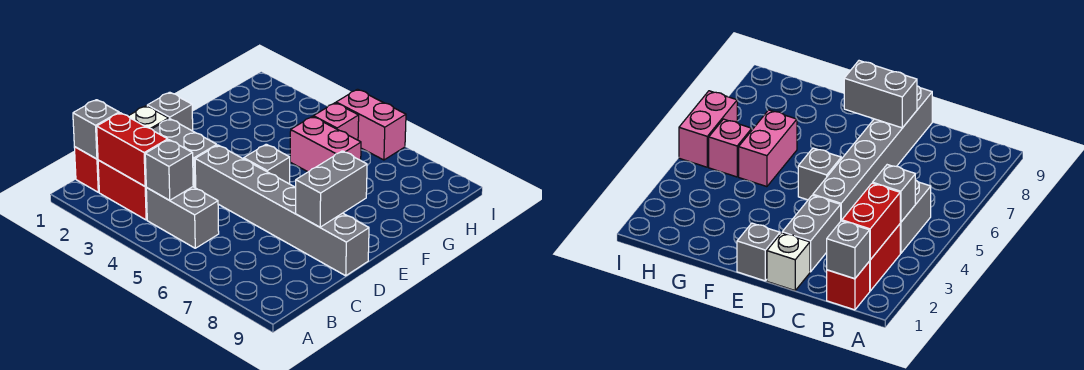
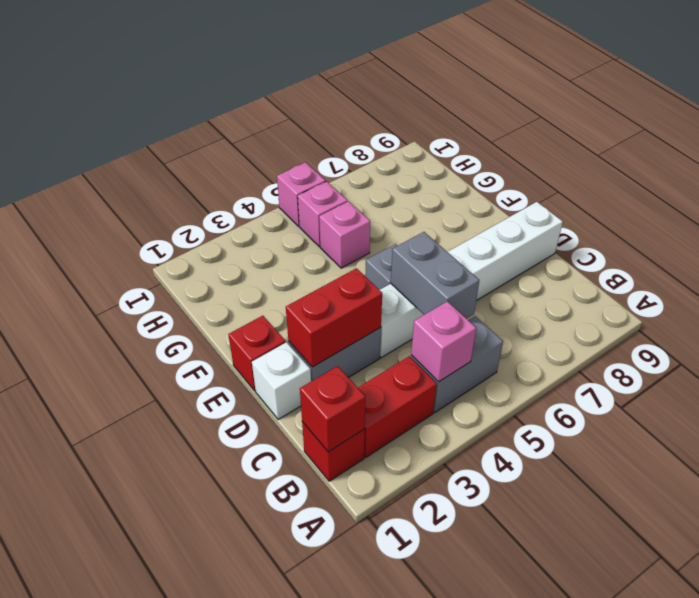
grey brick B1 level 2 -> red brick B1 level 2
red brick B2:B3 level 2 -> red brick D2:D3 level 2
grey brick B4 level 2 -> pink brick B4 level 2
grey brick D4:D9 level 1 -> white brick D4:D9 level 1
grey brick D8:E8 level 2 -> grey brick C5:D5 level 2
grey brick E1 level 1 -> red brick E1 level 1
pink brick G5:G6 level 1 -> pink brick G5 level 1
pink brick I5:I6 level 1 -> pink brick I5 level 1

